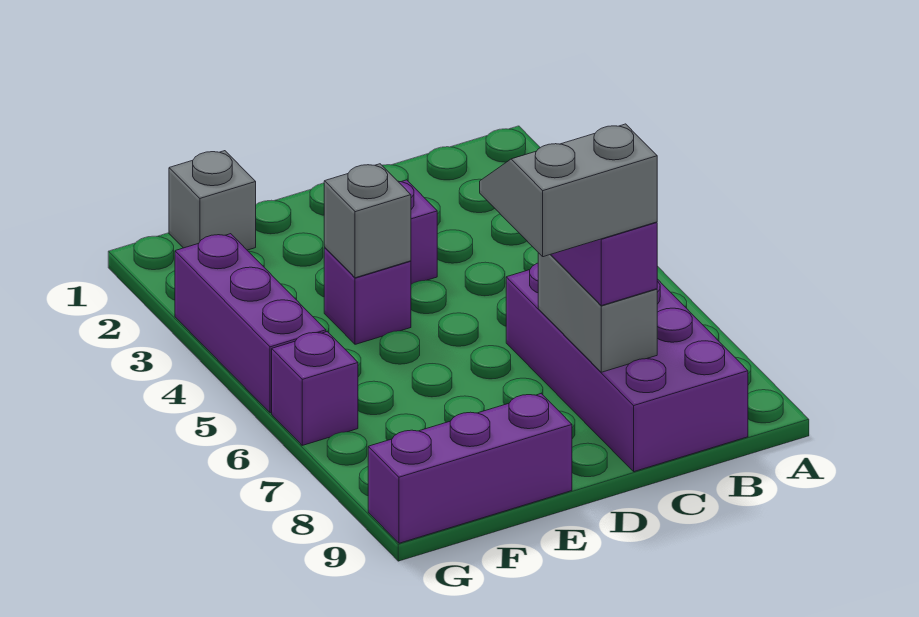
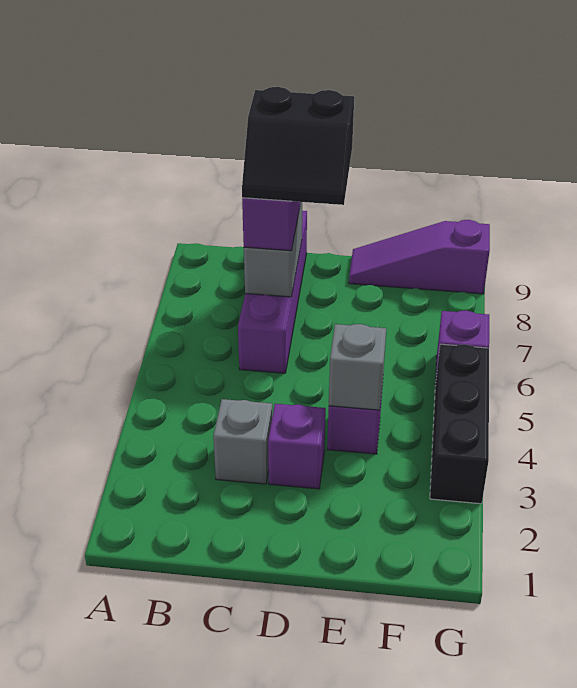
purple brick B6:C9 level 1 -> purple brick C6:C9 level 1
grey slope C7:D8 level 4 top 8 -> black slope C7:D8 level 4 top 8
purple brick E9:G9 level 1 -> purple slope E9:G9 level 1 top G
grey brick F1 level 1 -> grey brick C3 level 1
purple brick G3:G5 level 1 -> black brick G3:G5 level 1

